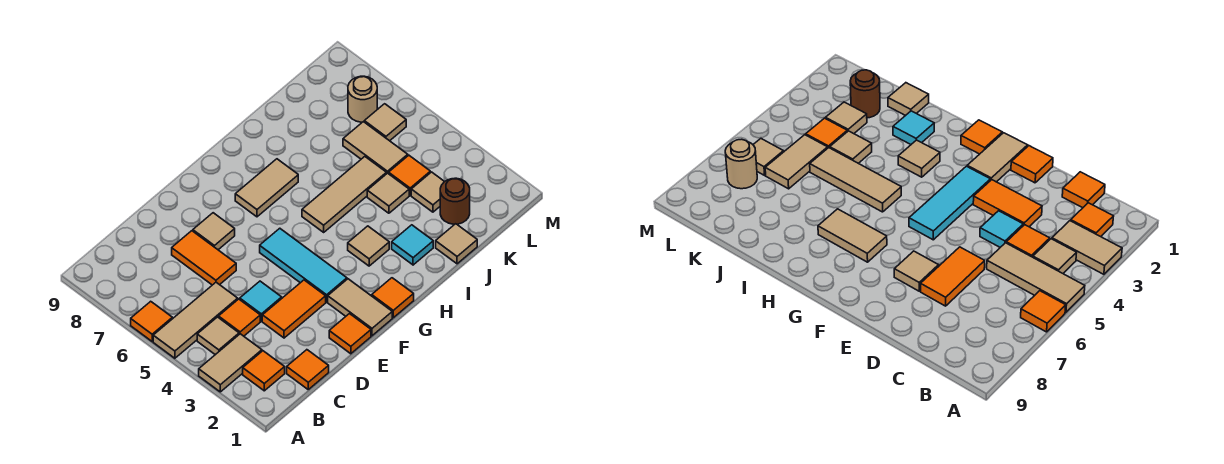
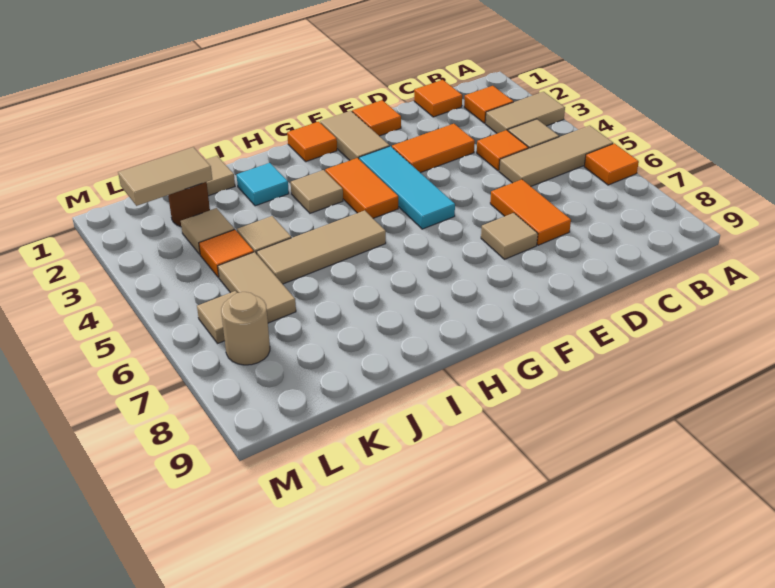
cyan tile D4 level 1 -> none
none -> orange tile G3:G4 level 1
tan tile G7:H7 level 1 -> tan tile K2:L2 level 2

